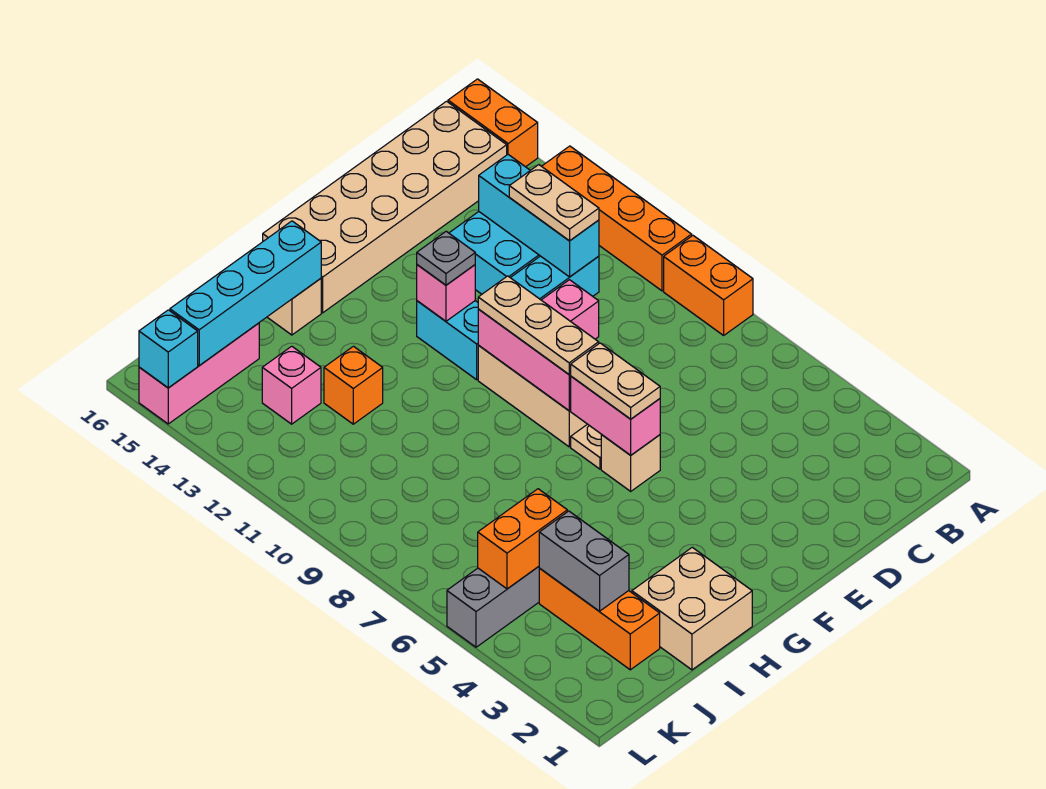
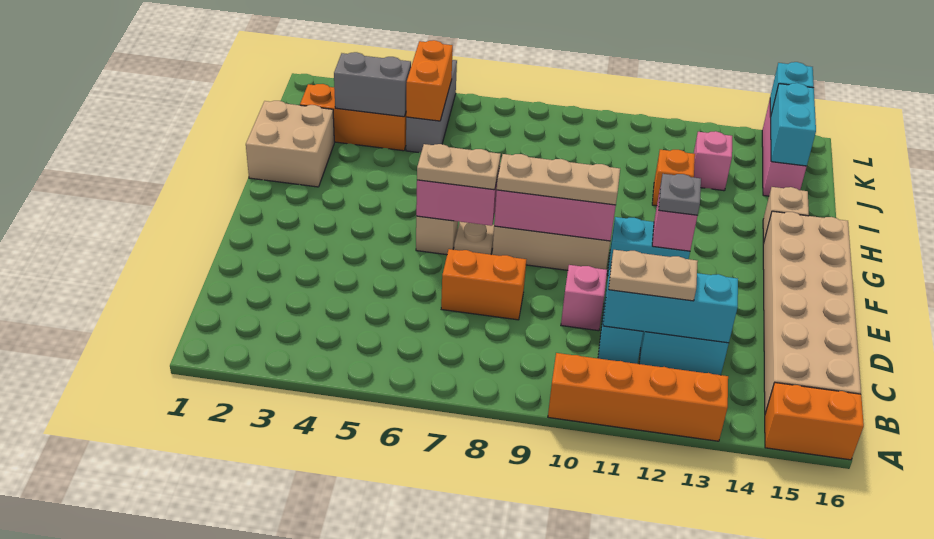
orange brick A8:A9 level 1 -> orange brick D7:D8 level 1
cyan brick H15:K15 level 2 -> cyan brick J15:K15 level 2

